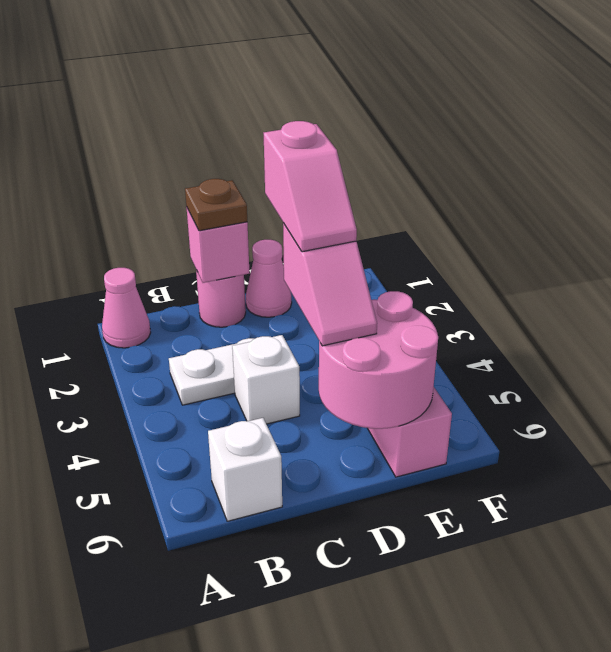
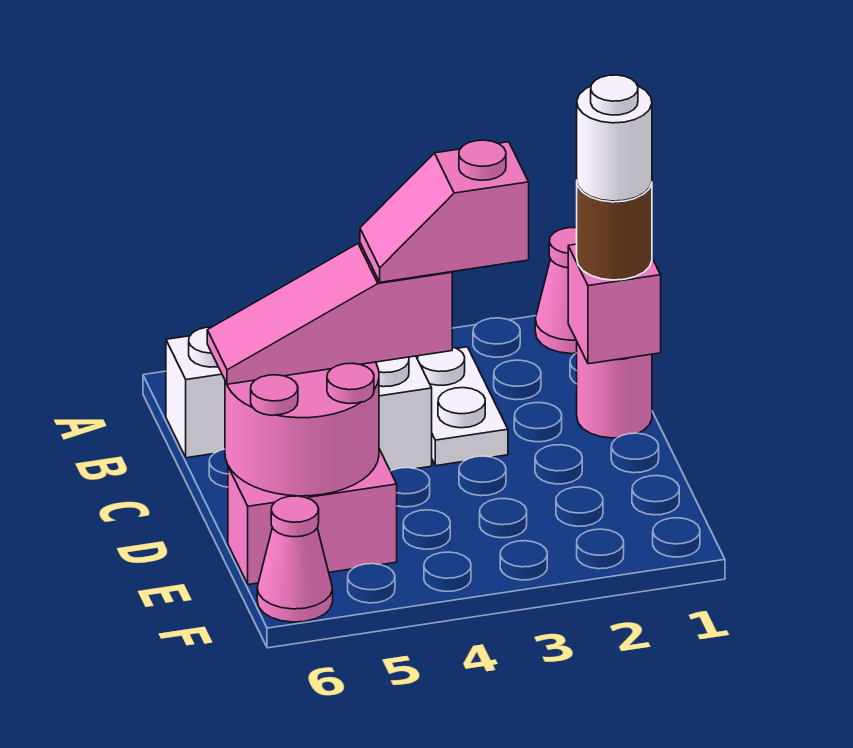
brown plate C1 level 3 -> brown round brick C1 level 3
none -> white round brick C1 level 4
pink cone D1 level 1 -> pink cone F6 level 1
pink slope D4:D5 level 3 top 4 -> pink slope D4:D6 level 3 top 4

